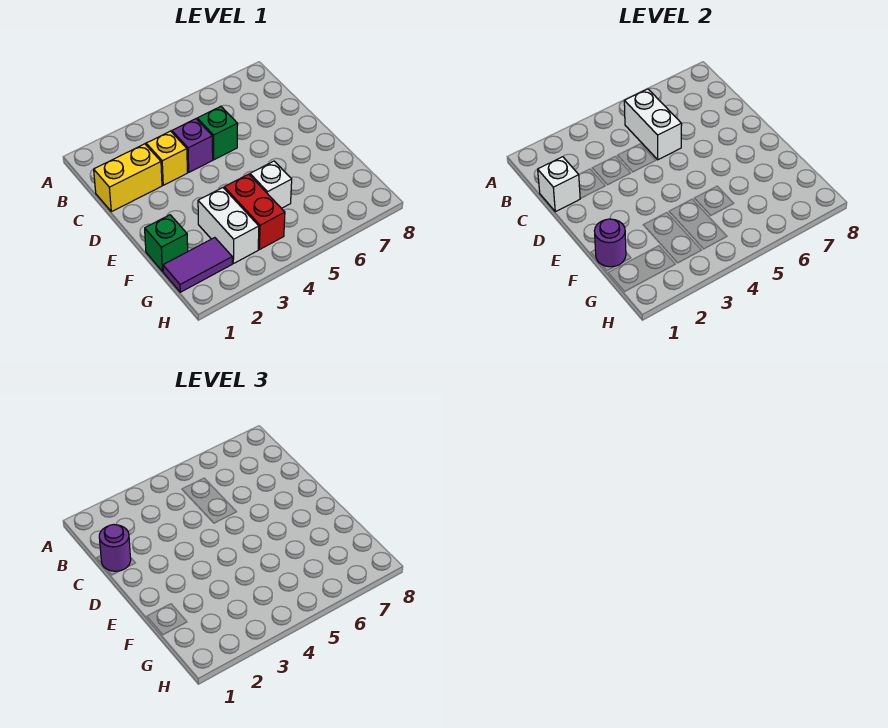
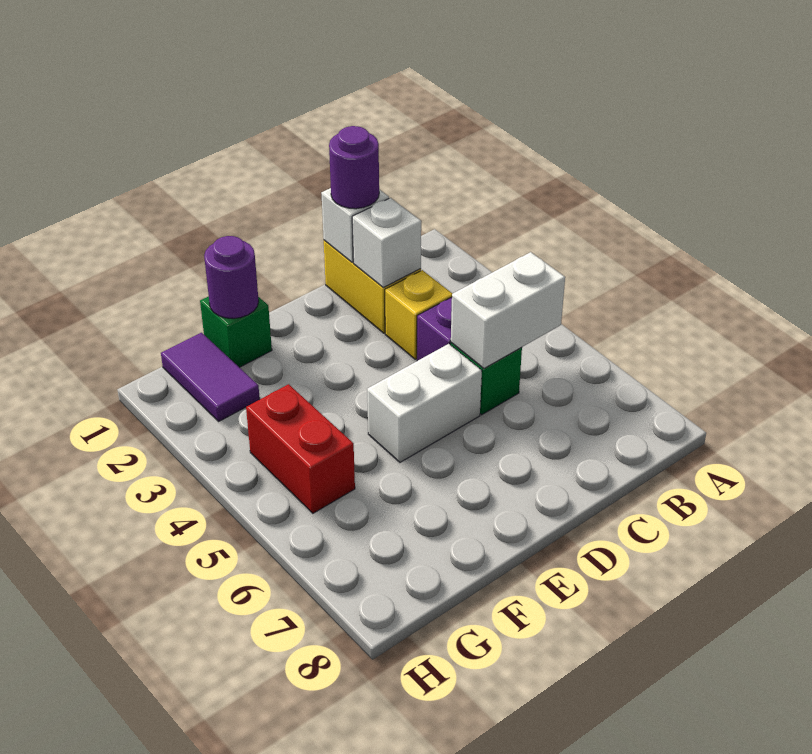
white brick F3:G3 level 1 -> white brick D5:E5 level 1
red brick F4:G4 level 1 -> red brick G4:G5 level 1
white brick F5 level 1 -> white brick C2 level 2

